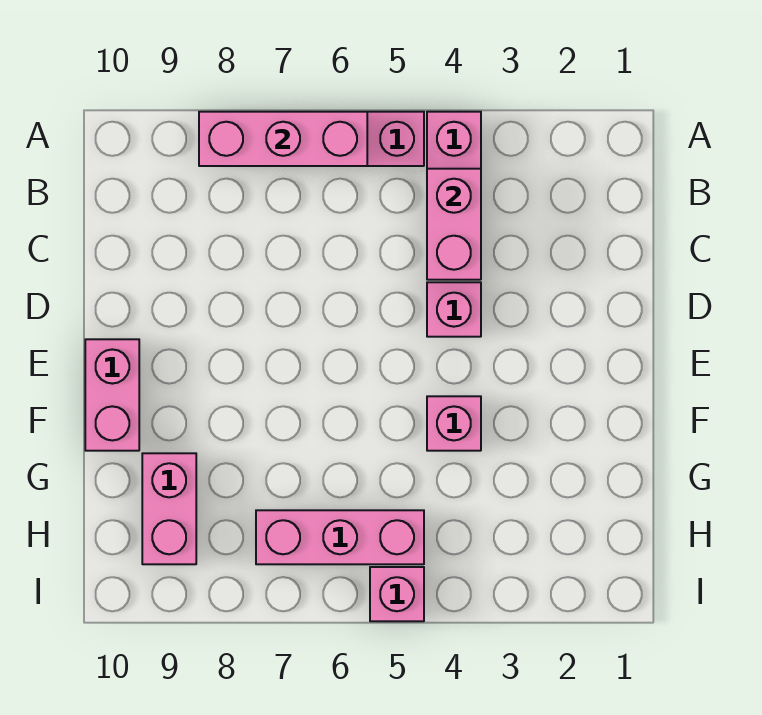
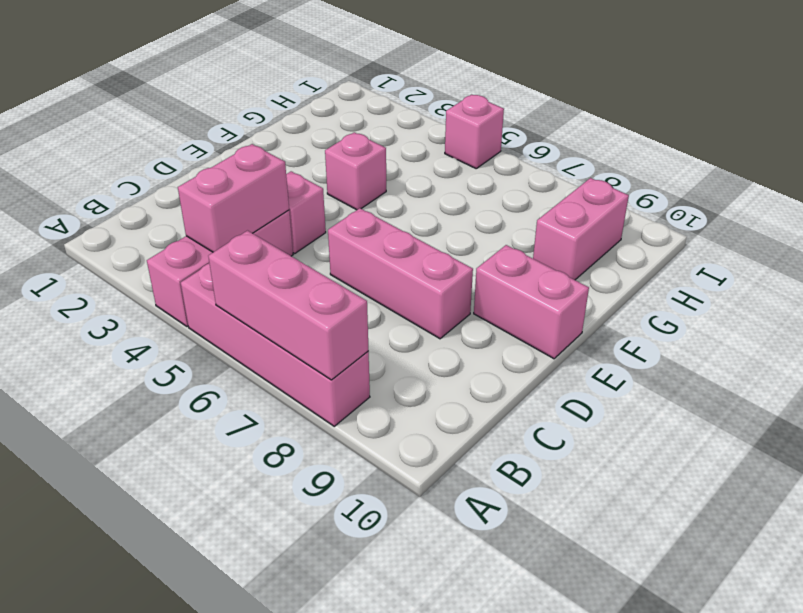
pink brick E10:F10 level 1 -> pink brick E9:E10 level 1
pink brick H5:H7 level 1 -> pink brick D6:D8 level 1

